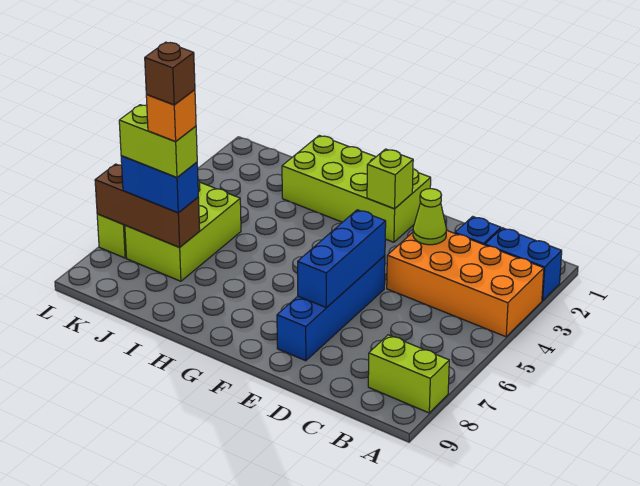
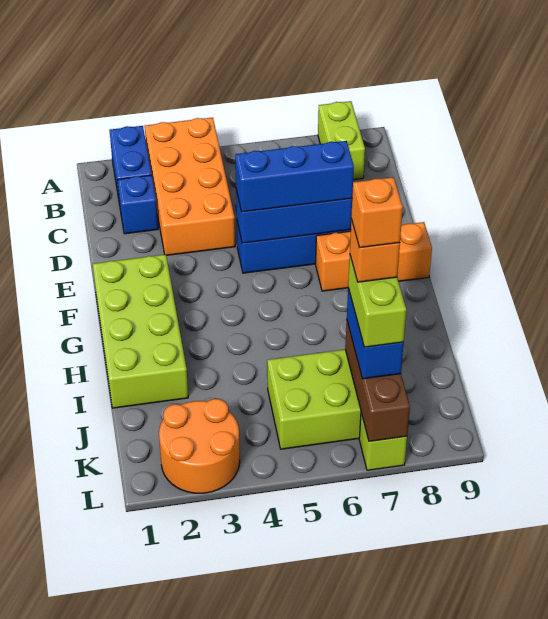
lime cone D3 level 2 -> none
none -> blue brick E5:E7 level 3
lime brick F2 level 2 -> none
none -> orange brick F7:F9 level 1
brown brick J7 level 6 -> orange brick J7 level 6
none -> orange round brick K2:L3 level 1

